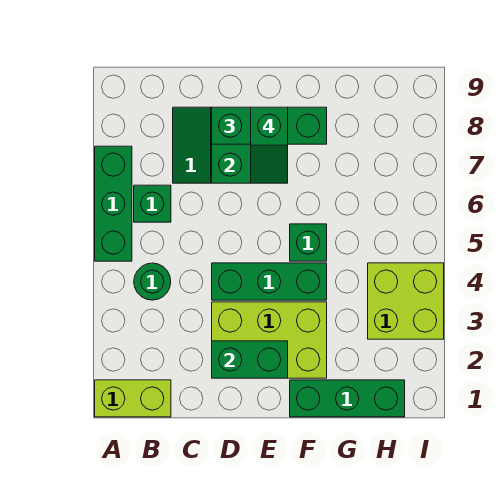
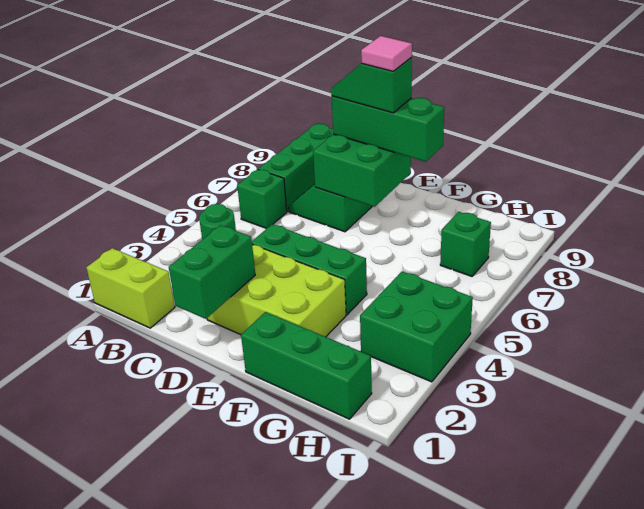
green brick A5:A7 level 1 -> green brick B7:B9 level 1
green brick D2:E2 level 2 -> green brick D1:D2 level 2
green slope E7:E8 level 4 top 8 -> green slope D8:E8 level 4 top E
none -> pink tile E8 level 5
green brick F5 level 1 -> green brick H7 level 1
lime brick H3:I4 level 1 -> green brick H3:I4 level 1

